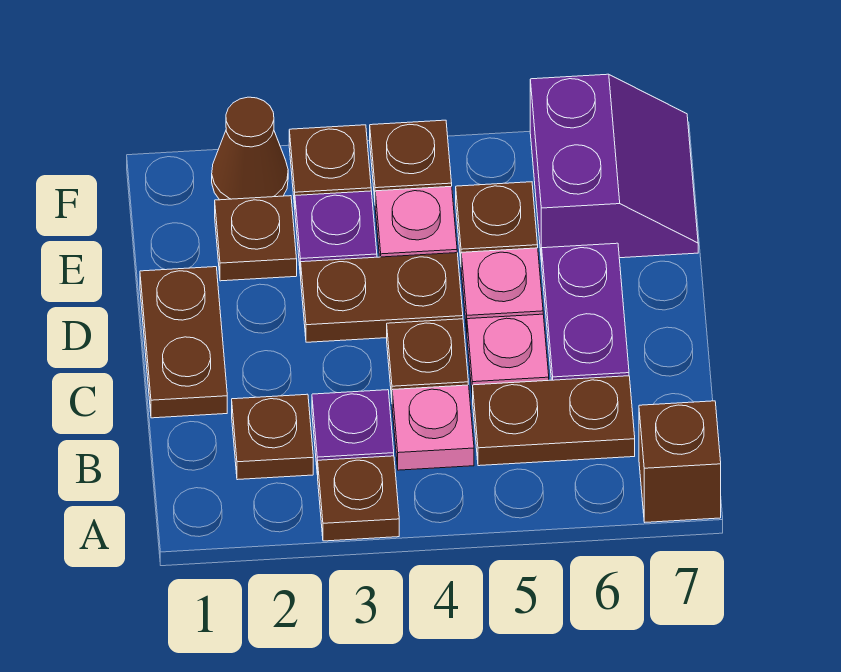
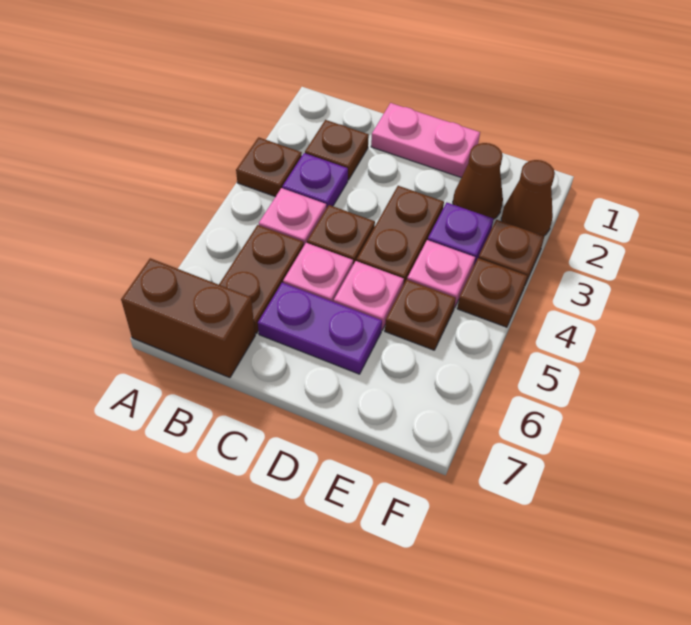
brown brick A7 level 1 -> brown brick A7:B7 level 1
brown plate C1:D1 level 1 -> pink plate C1:D1 level 1
brown plate E2 level 1 -> brown cone E2 level 1
purple slope E6:F7 level 1 top 6 -> none

